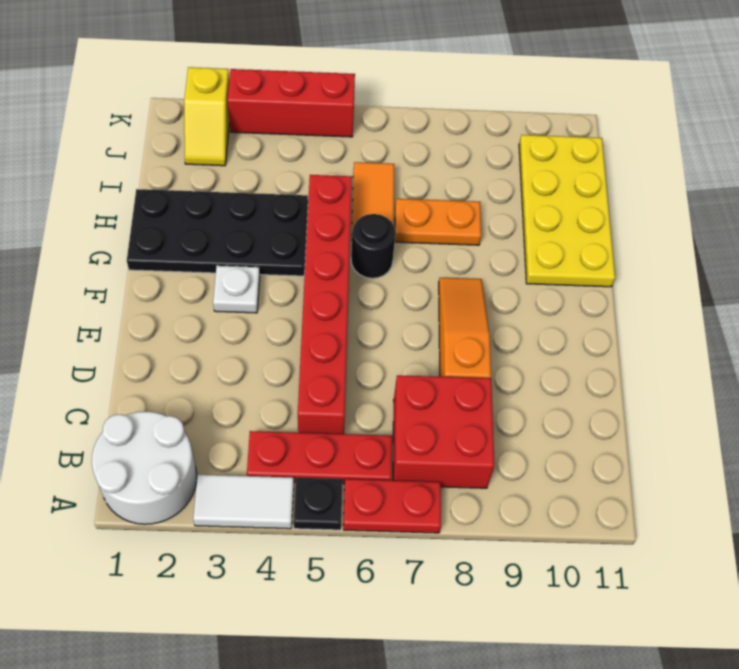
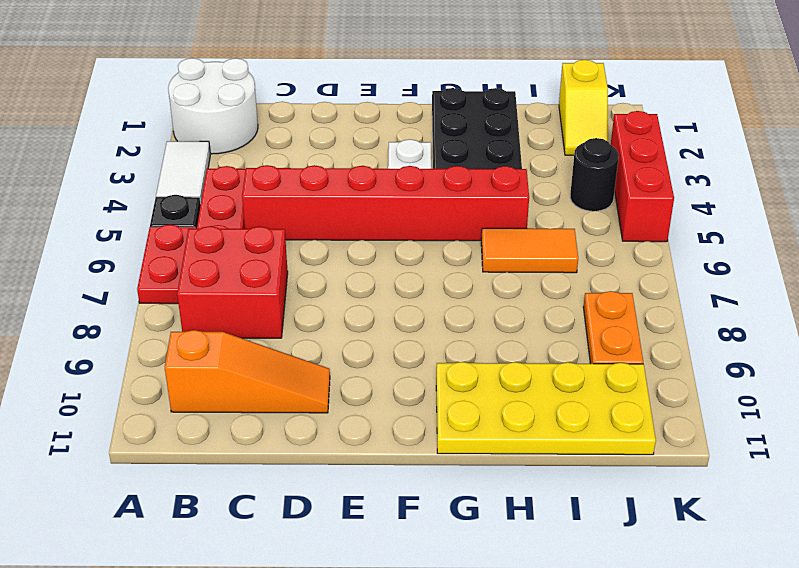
orange slope D8:F8 level 1 top D -> orange slope B10:D10 level 1 top B
black round brick G6 level 1 -> black round brick J4 level 1
orange plate H7:H8 level 1 -> orange plate J8:J9 level 1
yellow slope J2:K2 level 1 top K -> yellow slope J1:J2 level 1 top 1

